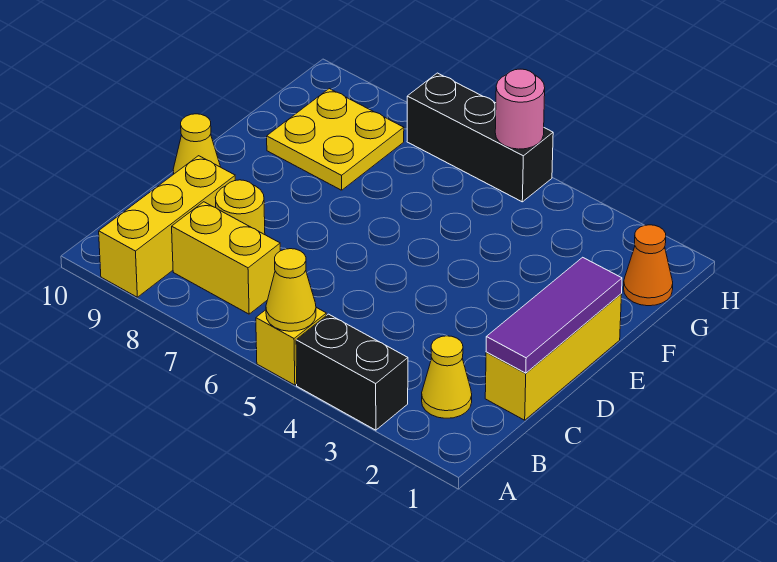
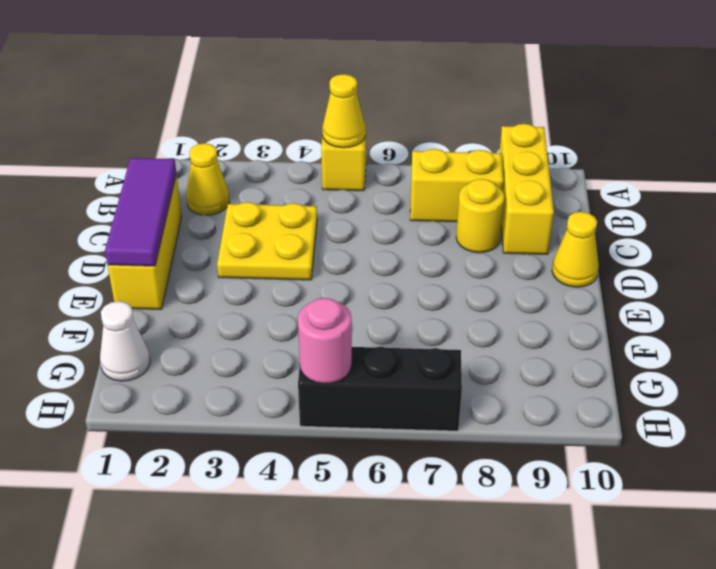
black brick A3:A4 level 1 -> none
yellow plate F8:G9 level 1 -> yellow plate C3:D4 level 1
orange cone G1 level 1 -> white cone G1 level 1

